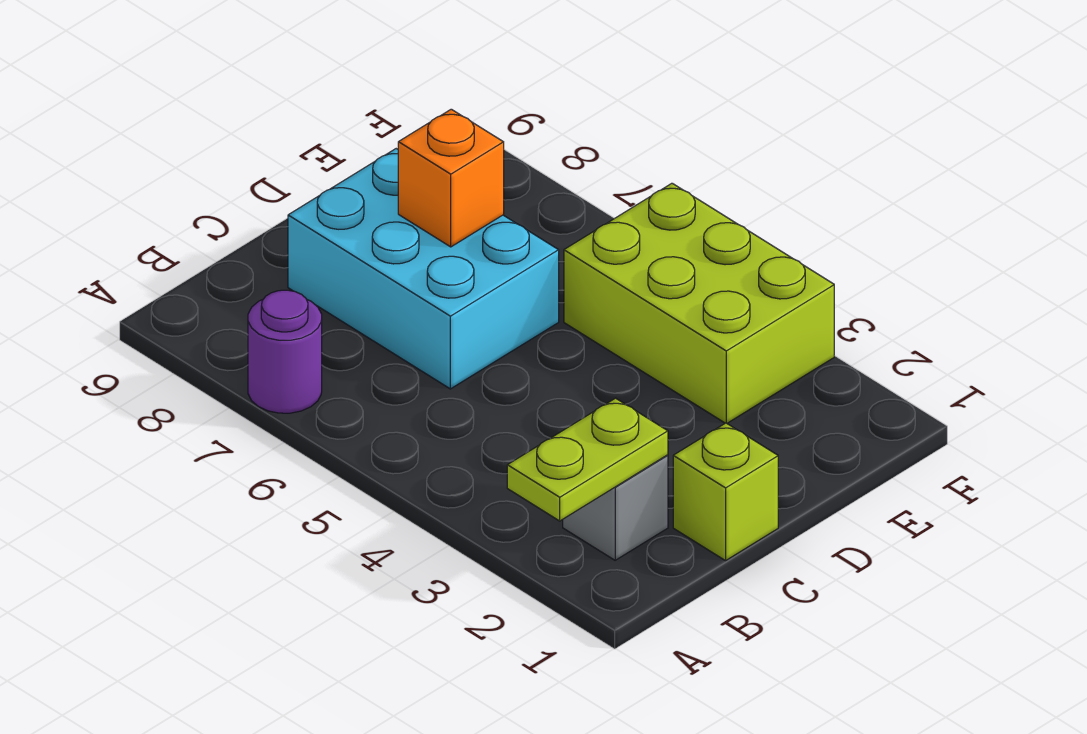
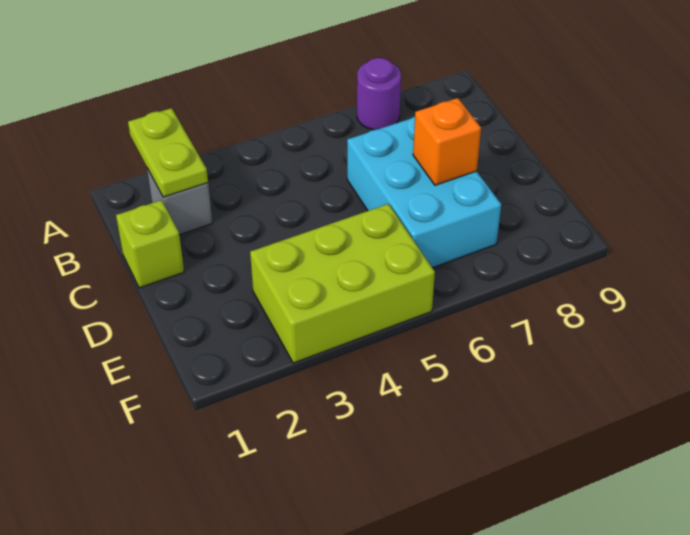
cyan brick C6:D8 level 1 -> cyan brick C6:E7 level 1

